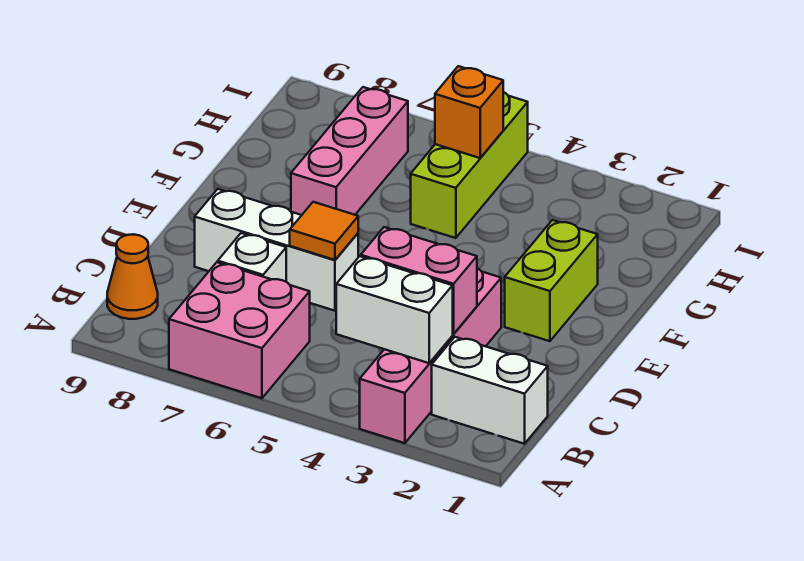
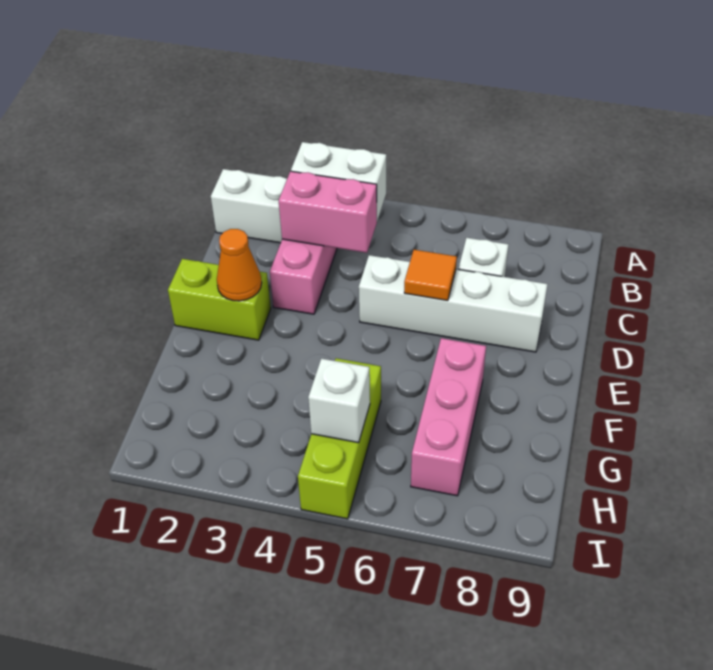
pink brick A6:B7 level 1 -> none
orange cone B9 level 1 -> orange cone E2 level 2
white brick D6:D8 level 1 -> white brick D5:D8 level 1
lime brick E2:F2 level 1 -> lime brick E1:E2 level 1
orange brick H5 level 2 -> white brick H5 level 2

